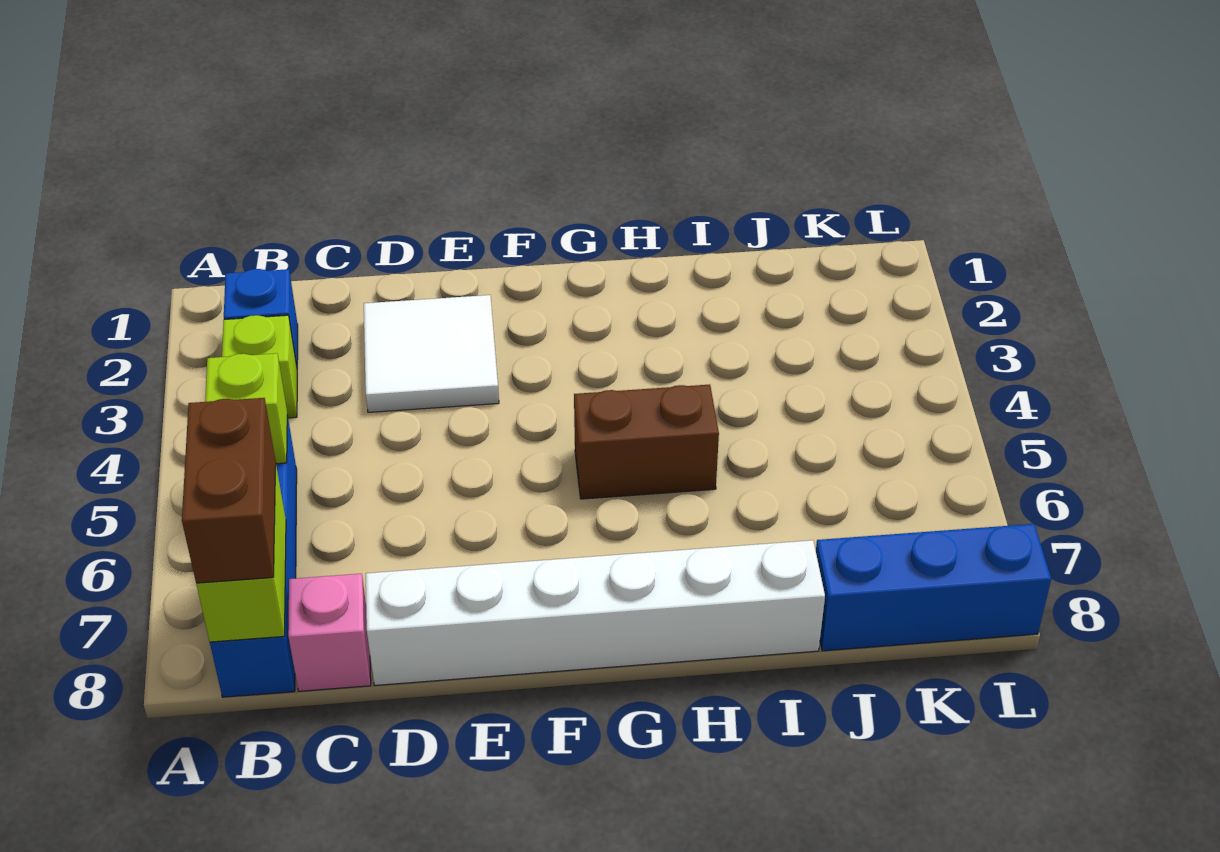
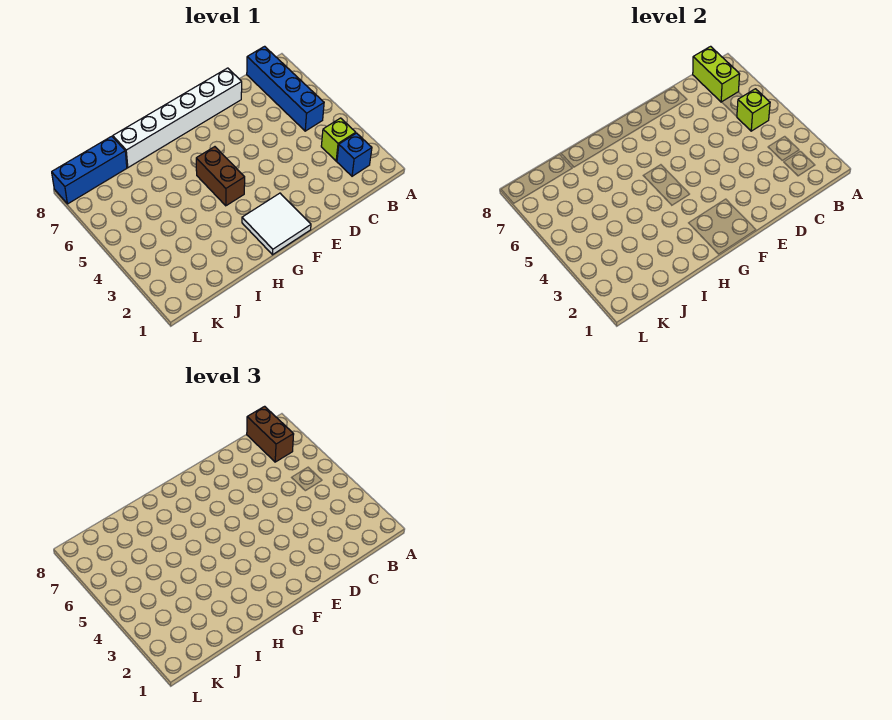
pink brick C8 level 1 -> none
white tile D2:E3 level 1 -> white tile F1:G2 level 1
brown brick G5:H5 level 1 -> brown brick G4:G5 level 1

